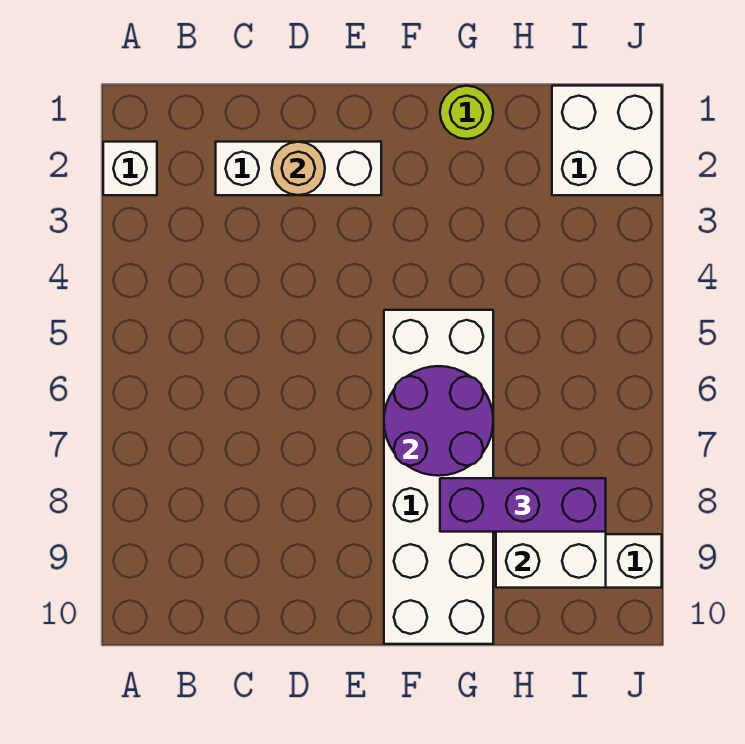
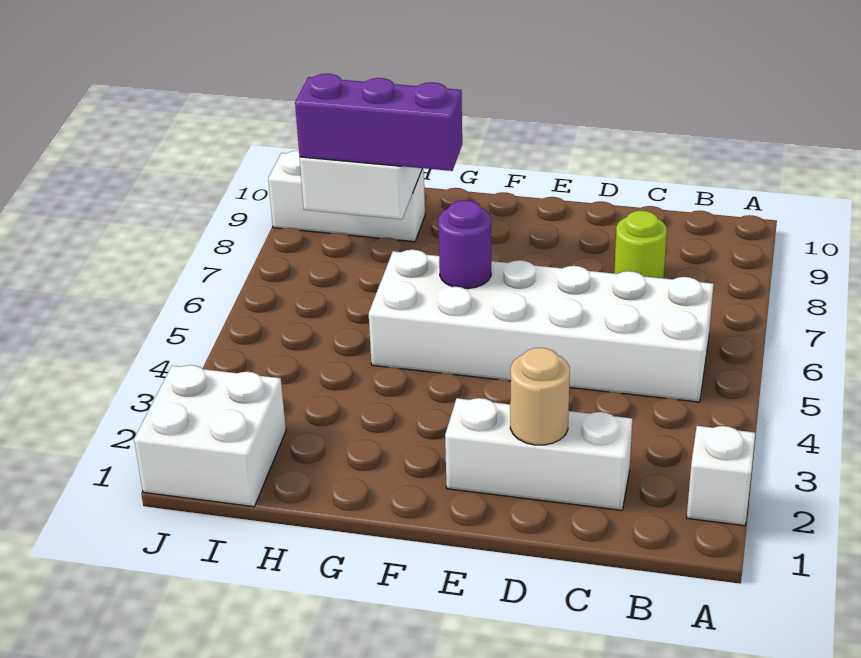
white brick F5:G10 level 1 -> white brick B5:G6 level 1
purple round brick F6:G7 level 2 -> purple round brick F6 level 2
lime round brick G1 level 1 -> lime round brick C8 level 1

